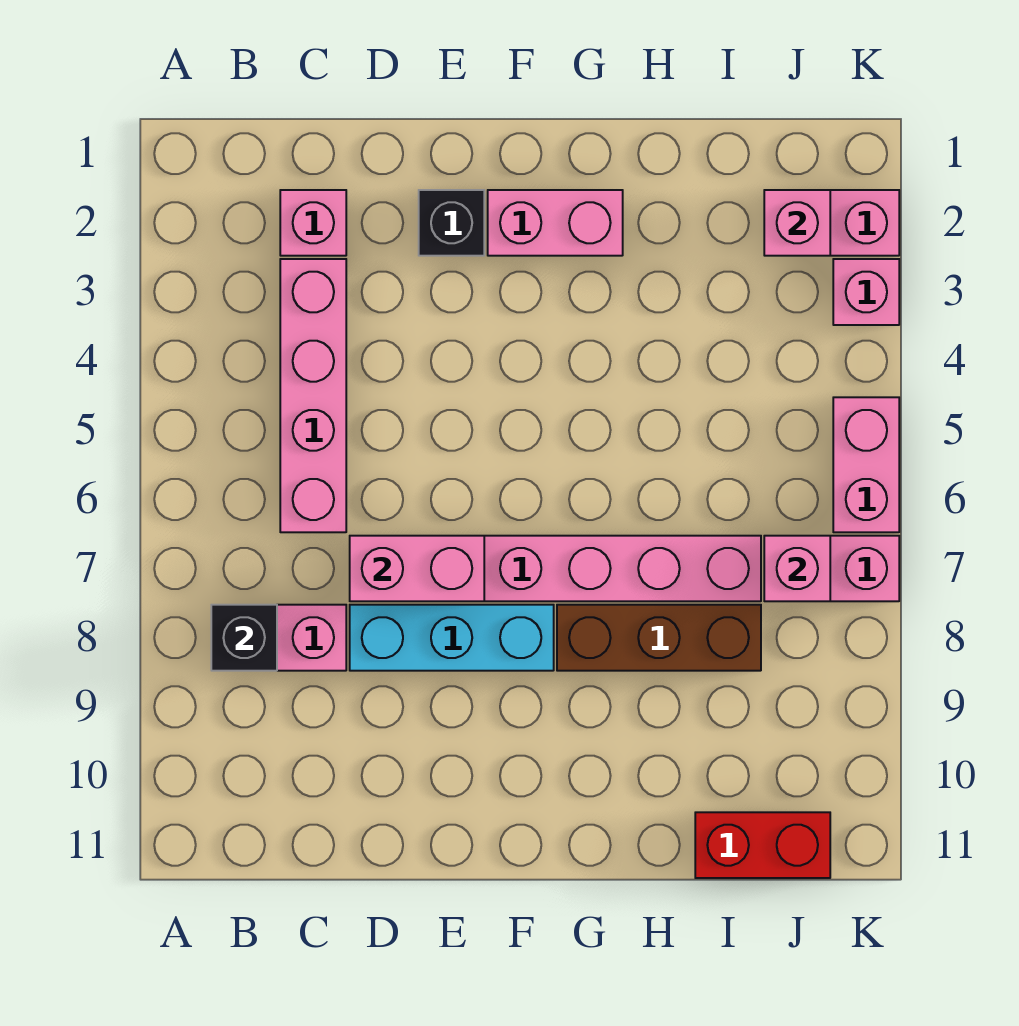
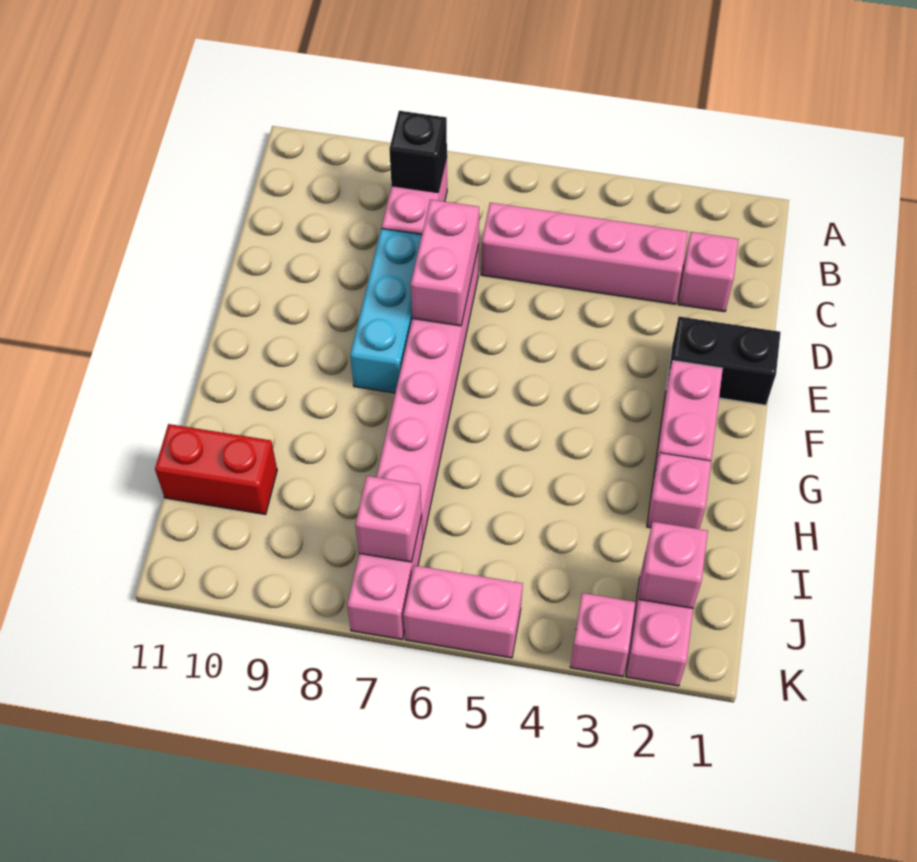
black brick E2 level 1 -> black brick E1:E2 level 1
brown brick G8:I8 level 1 -> none
none -> pink brick H2 level 1
red brick I11:J11 level 1 -> red brick I10:I11 level 1

